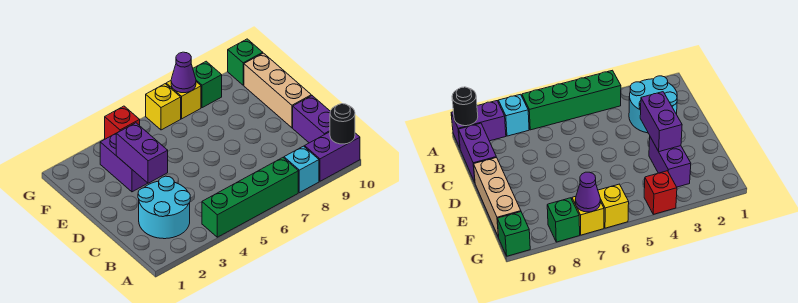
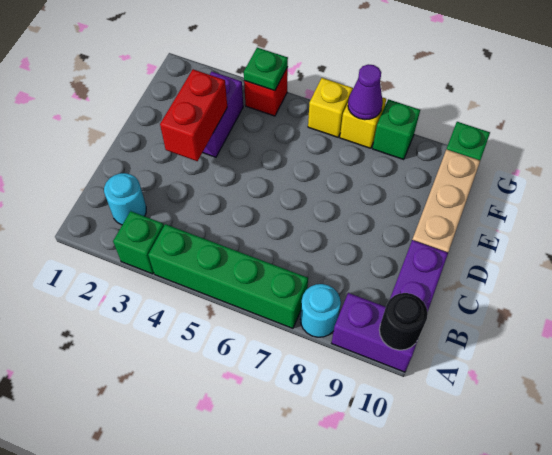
none -> green brick A3 level 1
cyan brick A8 level 1 -> cyan round brick A8 level 1
cyan round brick B2:C3 level 1 -> cyan round brick B2 level 1
purple brick D3:E3 level 2 -> red brick D3:E3 level 2
none -> green plate G4 level 2

